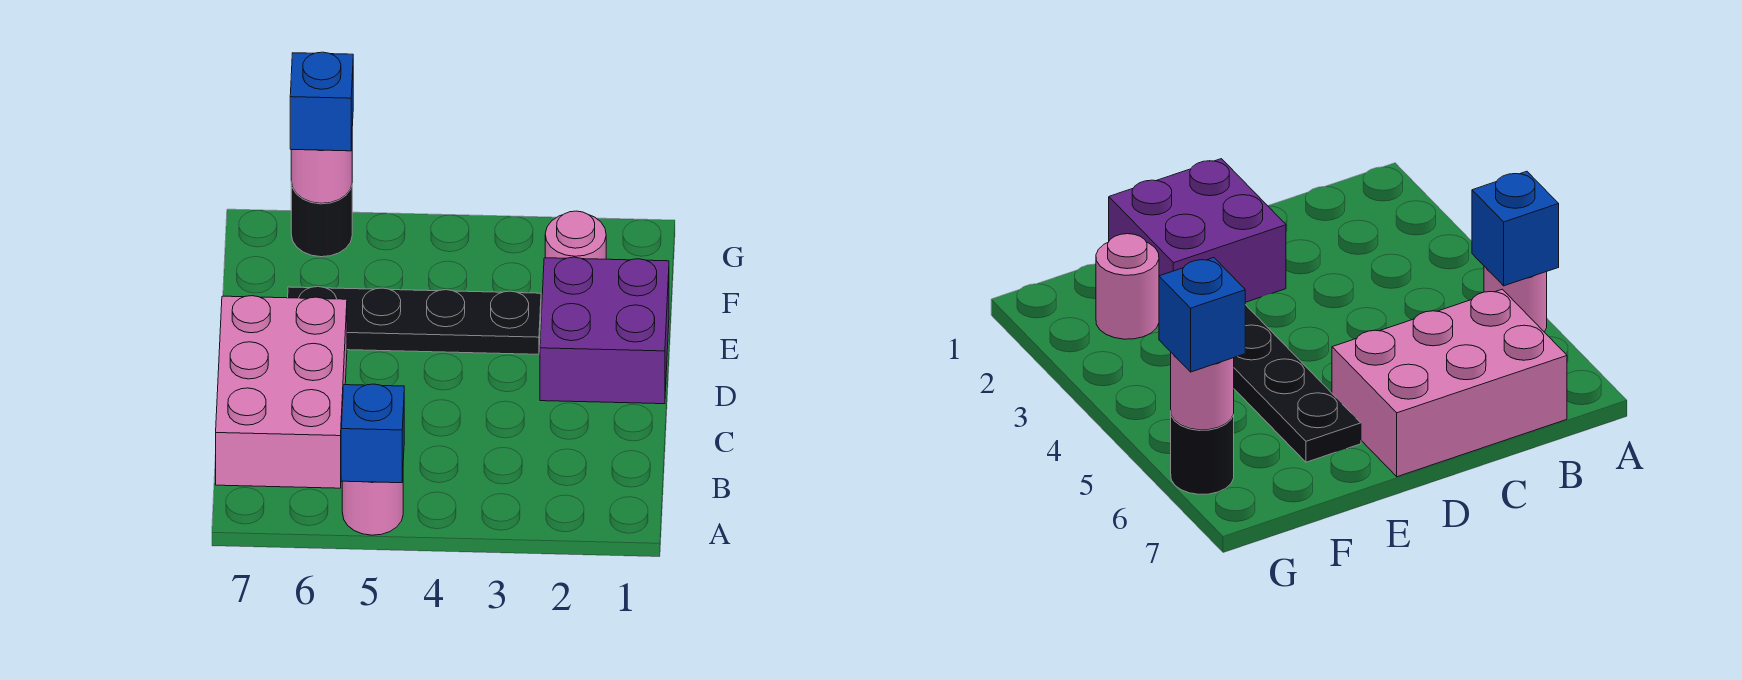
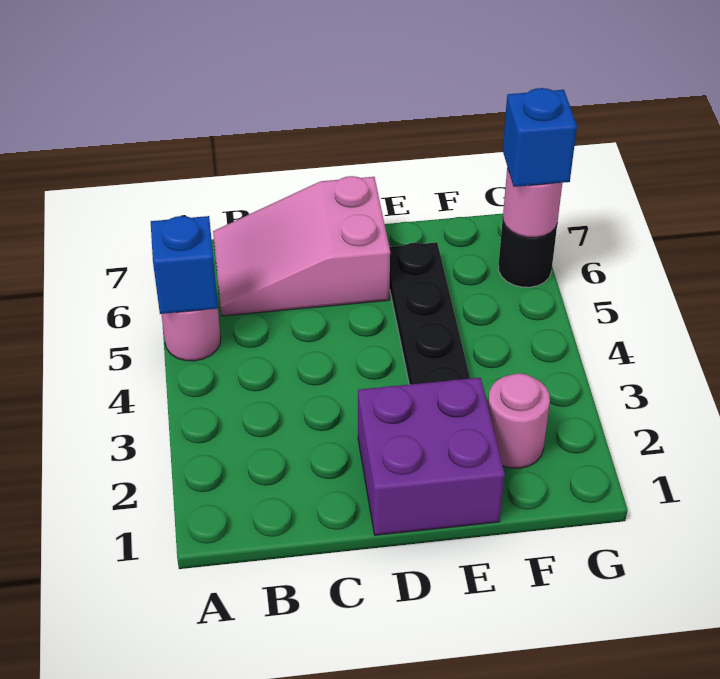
pink brick B6:D7 level 1 -> pink slope B6:D7 level 1 top D

